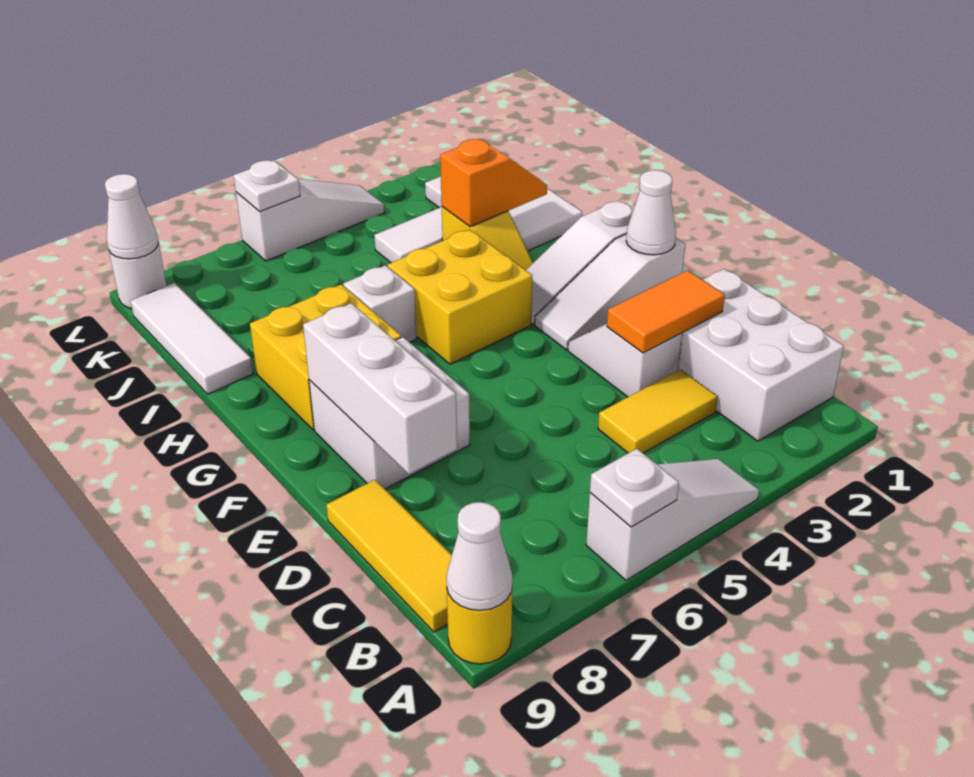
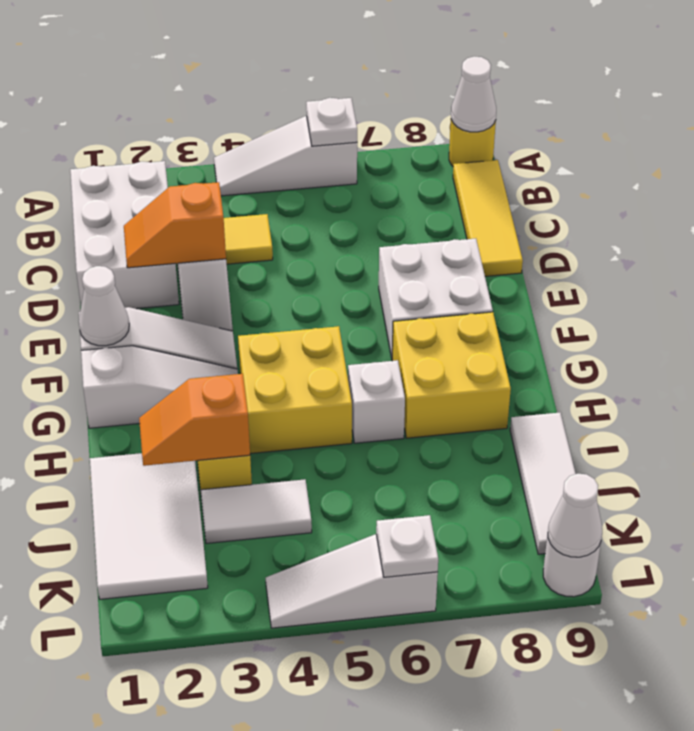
orange tile D2:D3 level 2 -> orange slope D2:D3 level 2 top 3
white brick D8:F8 level 2 -> none

